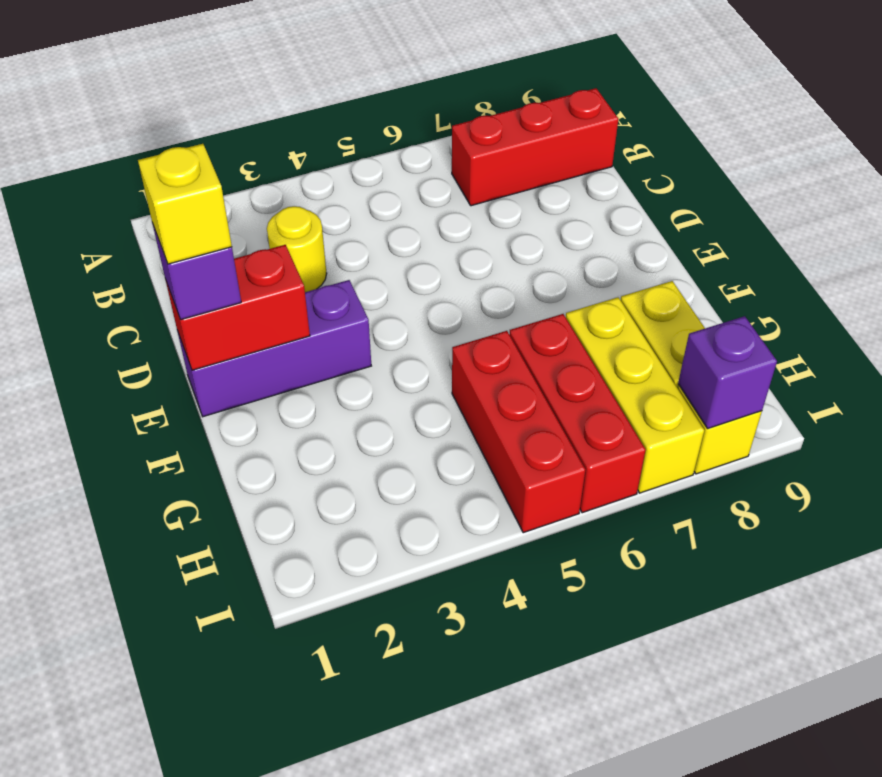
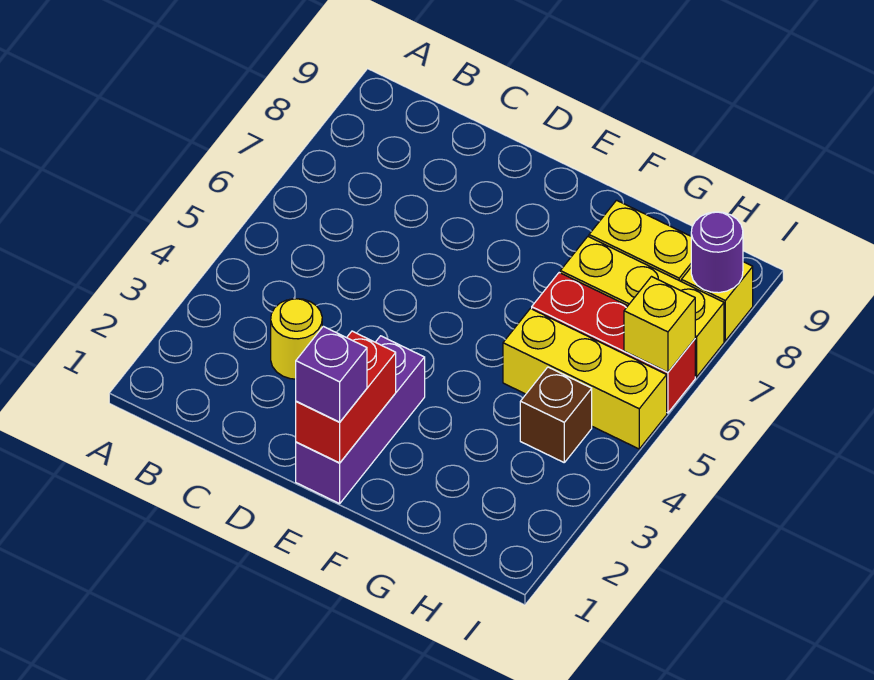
red brick B7:B9 level 1 -> none
yellow brick E1 level 4 -> yellow brick I6 level 2
red brick G5:I5 level 1 -> yellow brick G5:I5 level 1
none -> brown brick H4 level 1
purple brick I8 level 2 -> purple round brick I8 level 2

